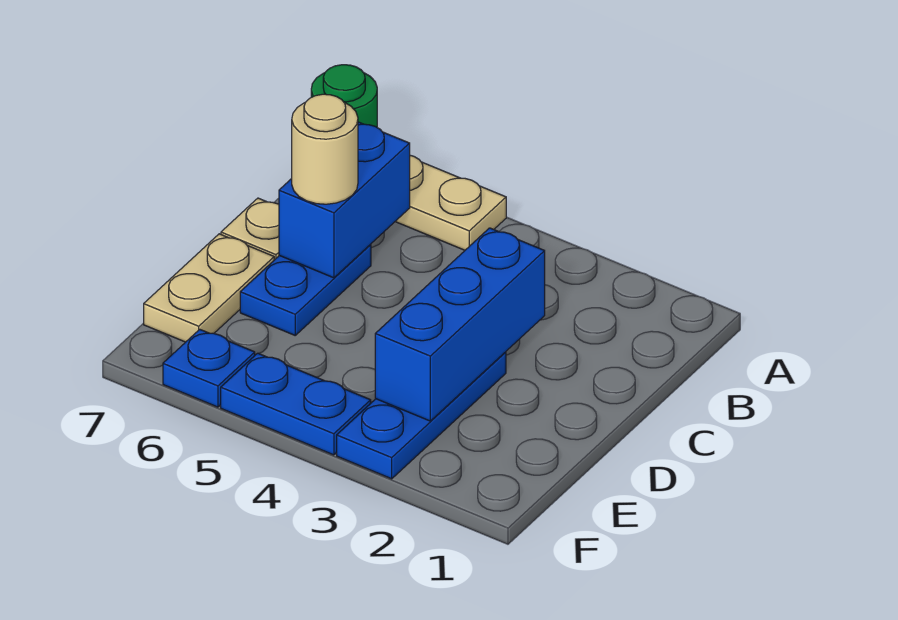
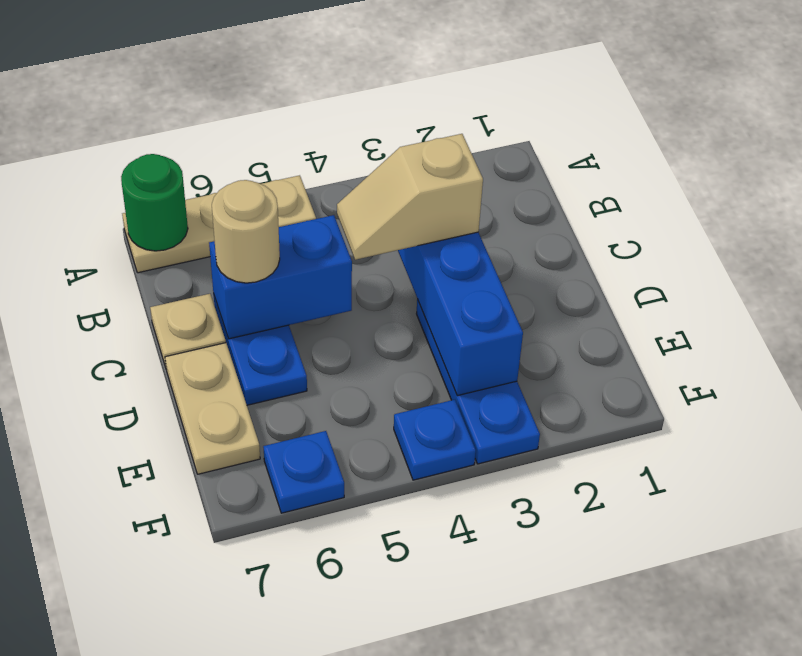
blue brick B6:C6 level 2 -> blue brick C5:C6 level 2
none -> tan slope C3:C4 level 3 top 3
blue plate F4:F5 level 1 -> blue plate F4 level 1

